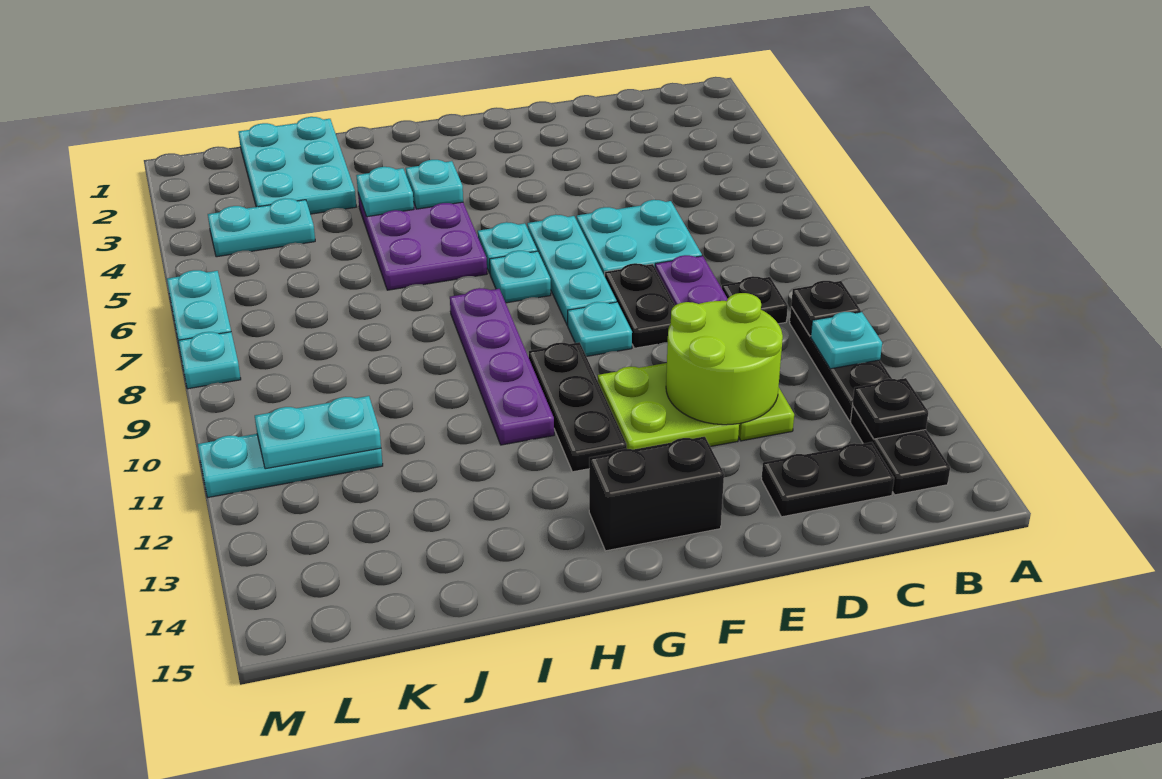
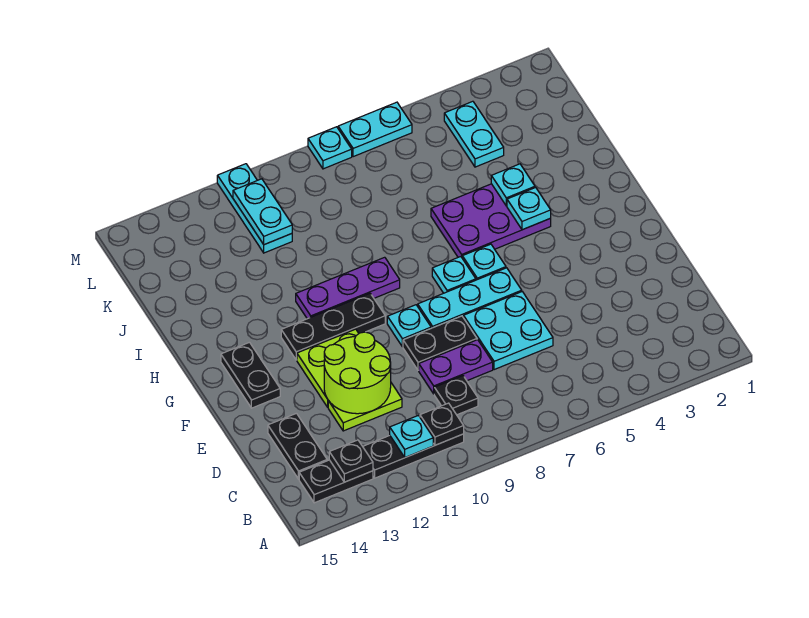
black brick F14:G14 level 1 -> black plate F14:G14 level 1
purple plate H8:H11 level 1 -> purple plate H9:H11 level 1
cyan plate J1:K3 level 1 -> none

